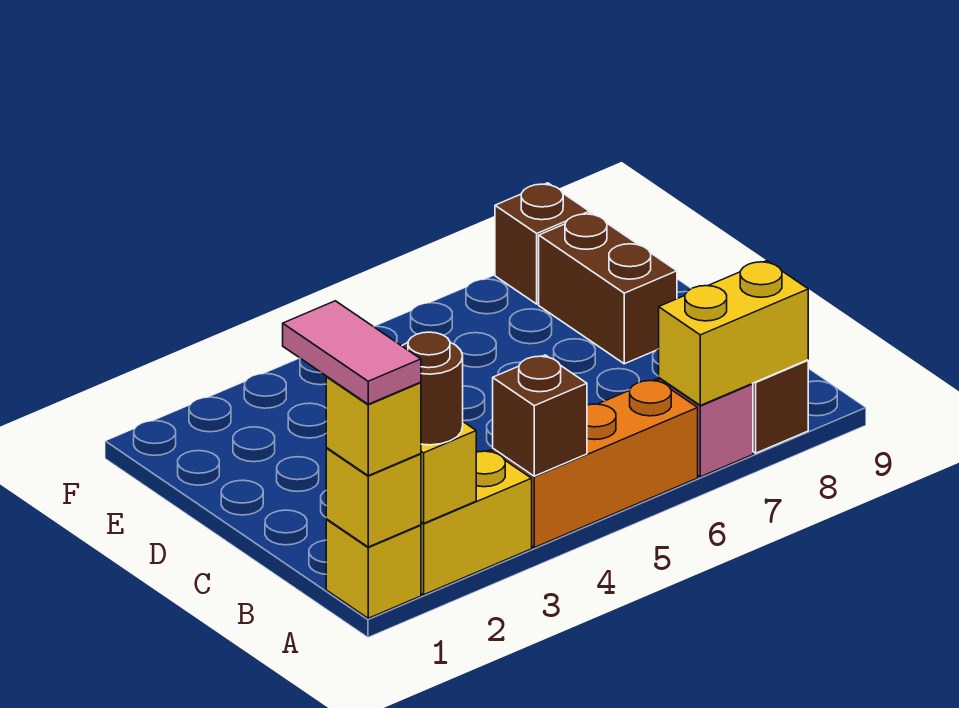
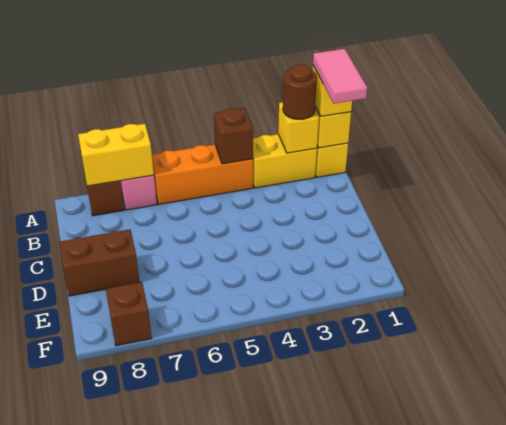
brown brick D8:E8 level 1 -> brown brick D8:D9 level 1

